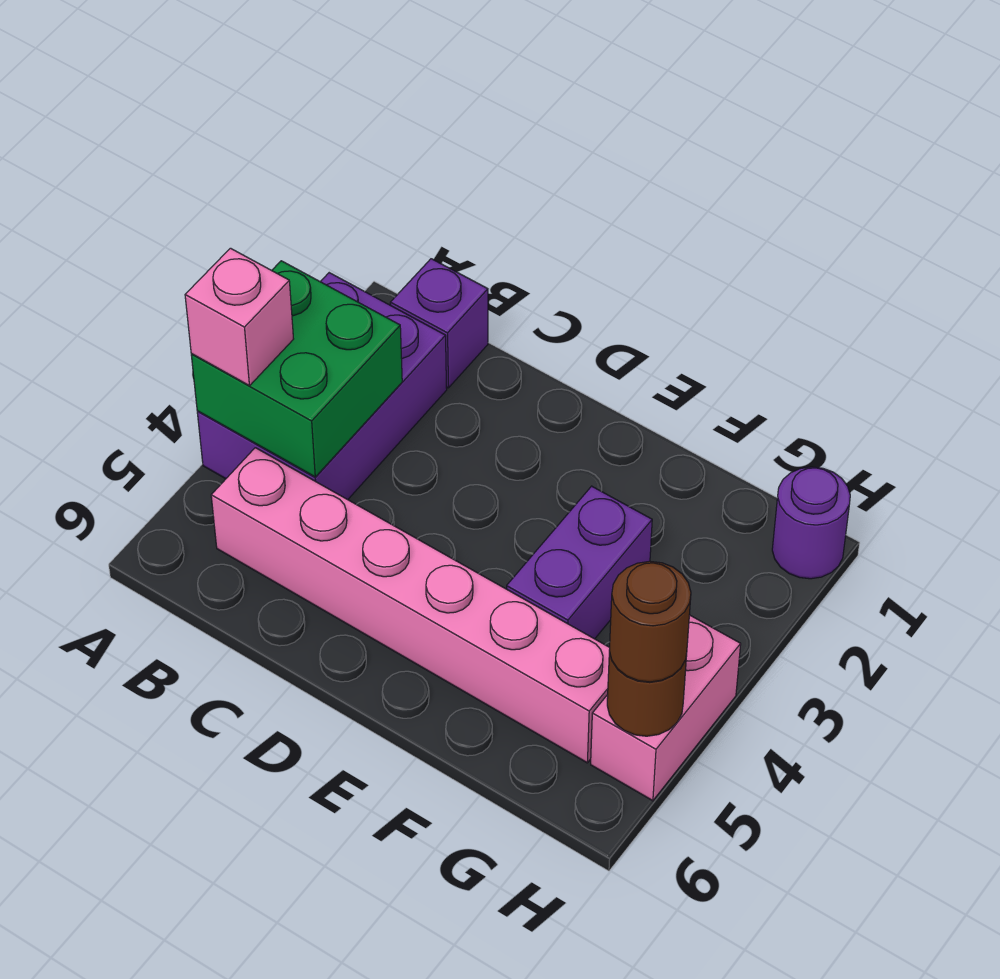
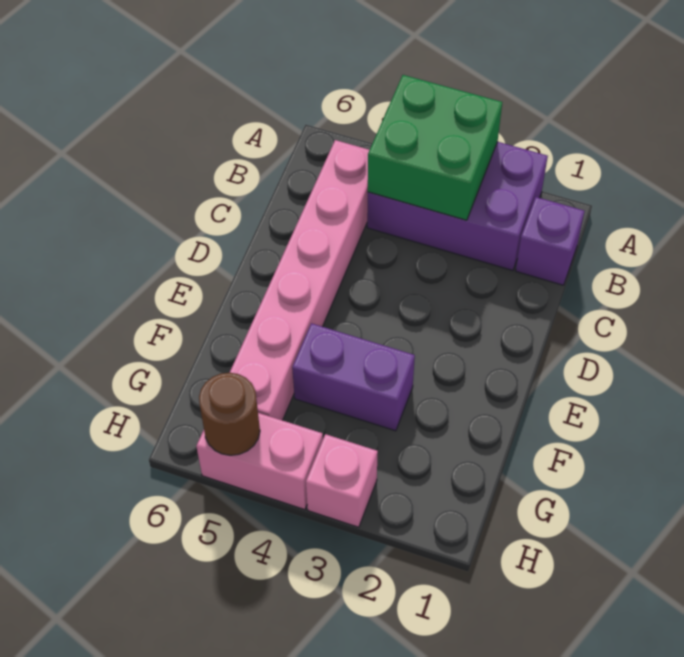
pink brick A4 level 3 -> pink brick H3 level 1
purple round brick H1 level 1 -> none
brown round brick H5 level 3 -> none

